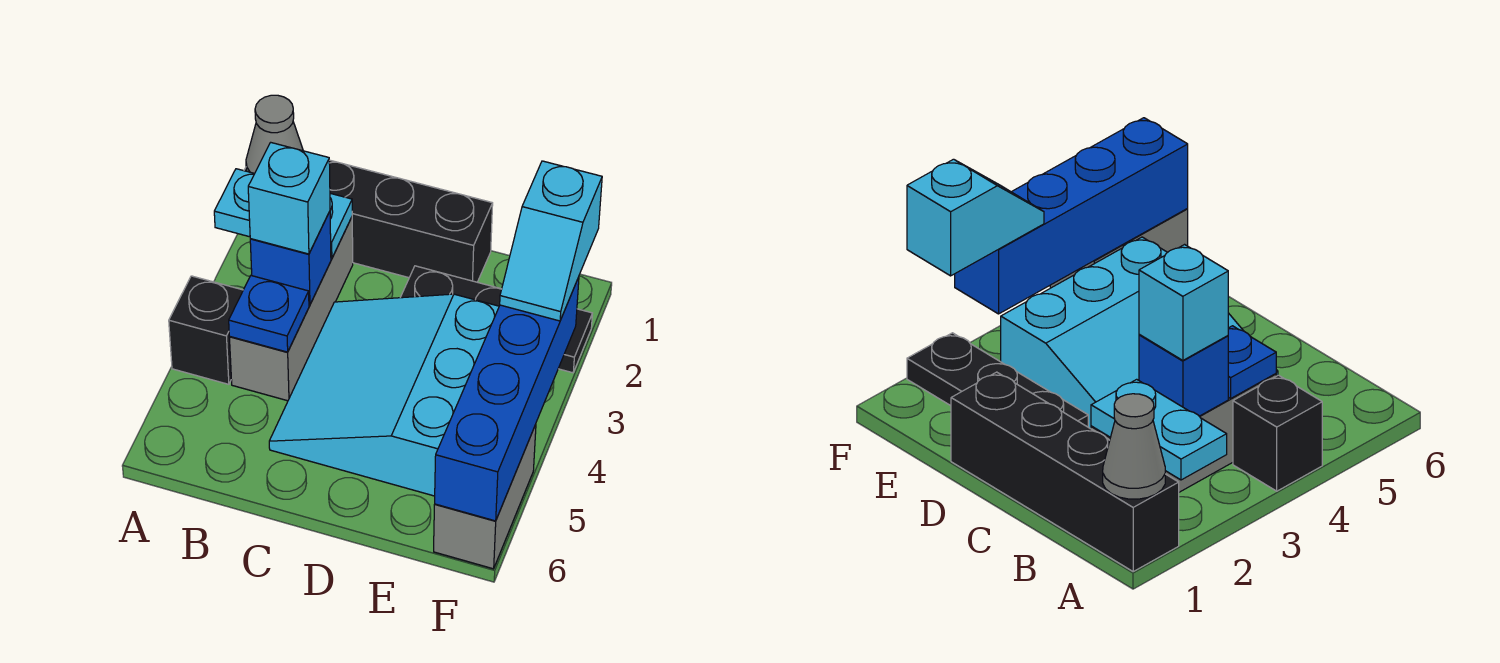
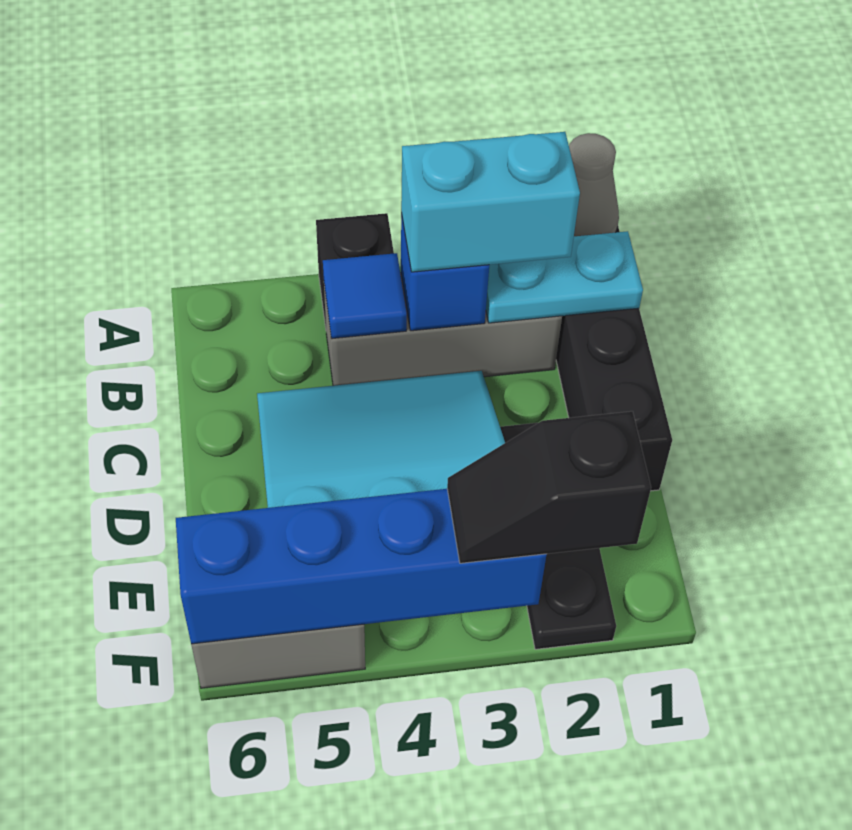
cyan plate A2:B2 level 2 -> cyan plate B1:B2 level 2
cyan brick B3 level 3 -> cyan brick B2:B3 level 3
blue plate B4 level 2 -> blue tile B4 level 2
cyan slope F2:F3 level 3 top 2 -> black slope F2:F3 level 3 top 2

